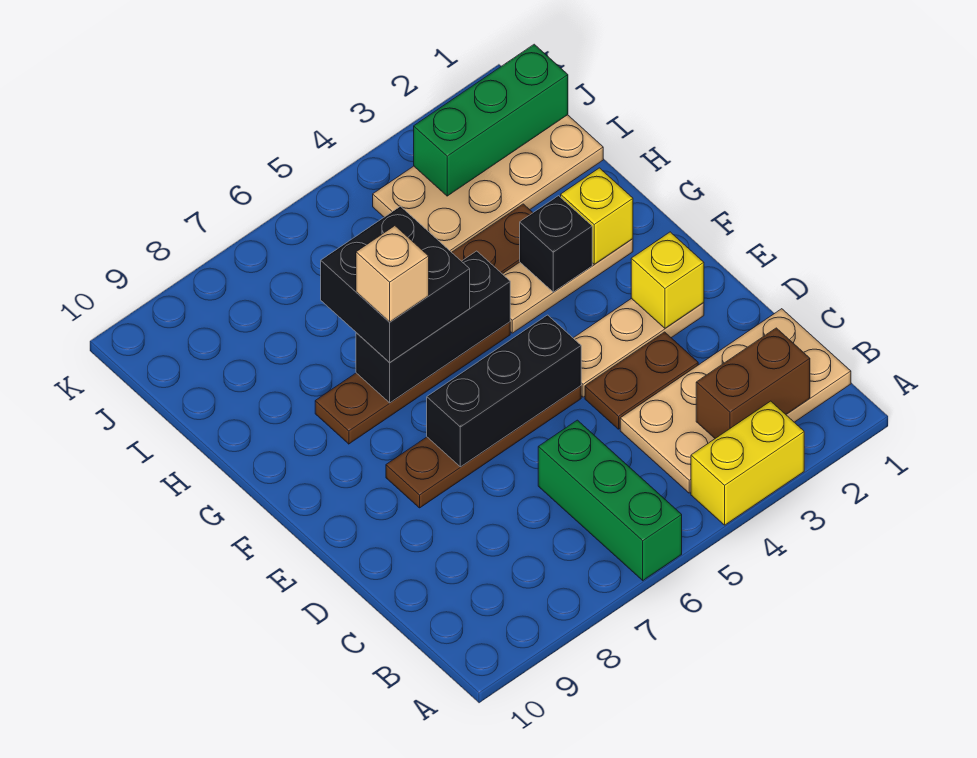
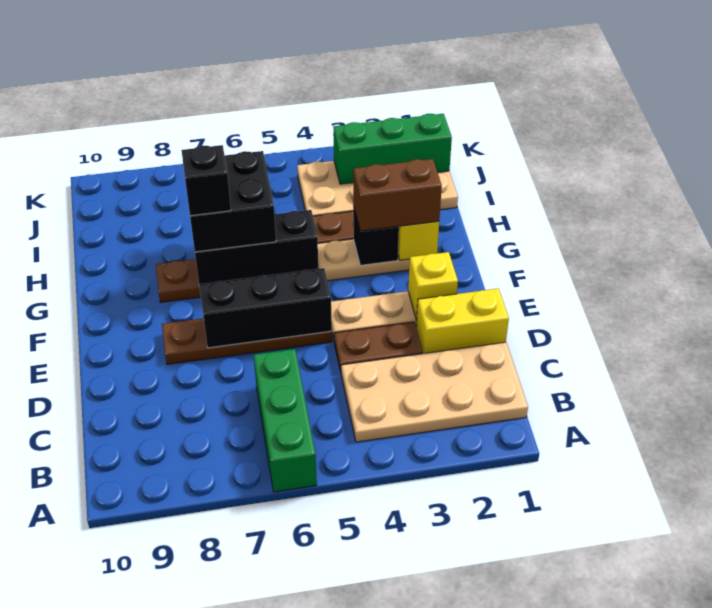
yellow brick A3:A4 level 1 -> yellow brick D1:D2 level 1
brown brick B2:B3 level 2 -> brown brick G2:G3 level 3
tan brick G7 level 4 -> black brick G7 level 4

